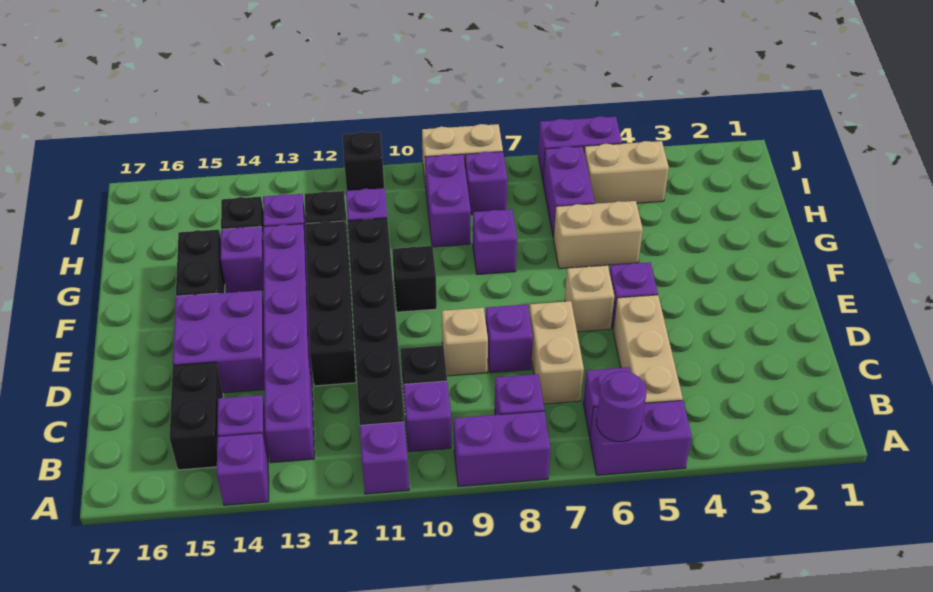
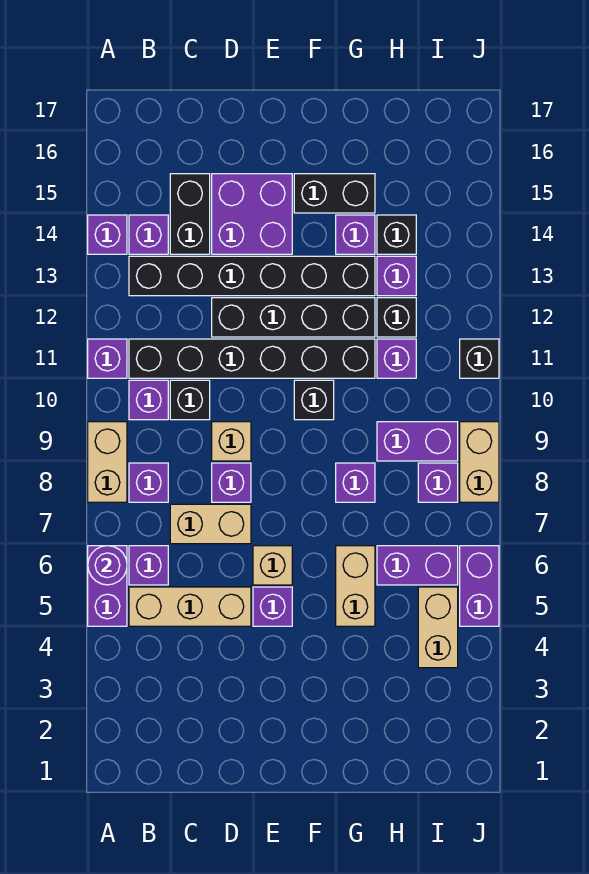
purple brick A8:A9 level 1 -> tan brick A8:A9 level 1
purple brick B13:G13 level 1 -> black brick B13:G13 level 1
black brick B15:C15 level 1 -> black brick C14:C15 level 1

